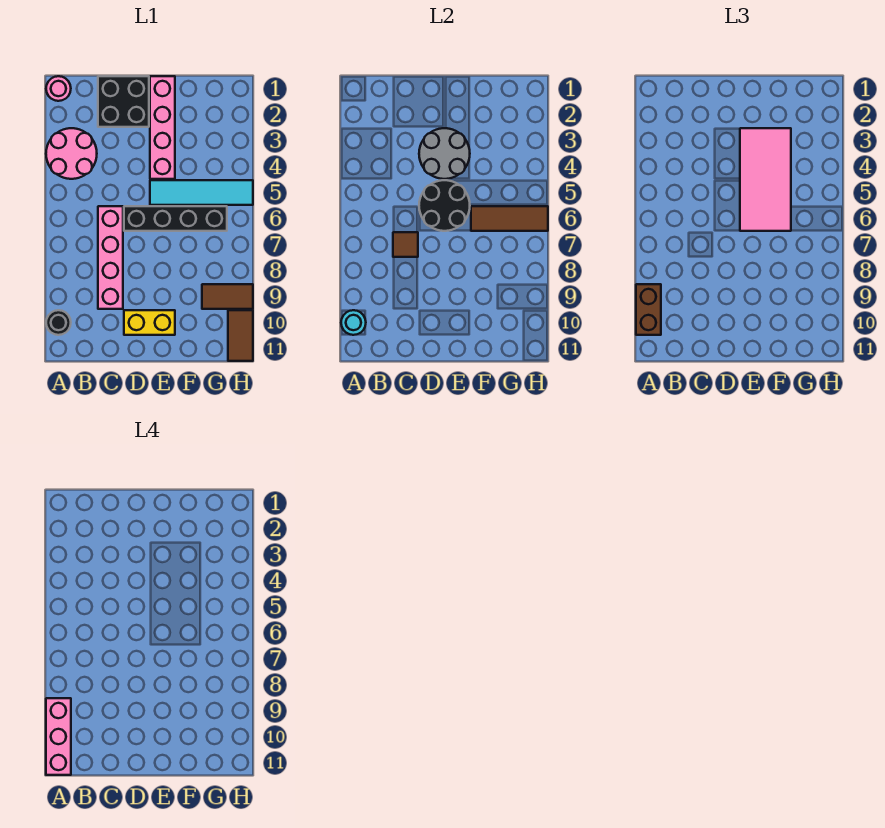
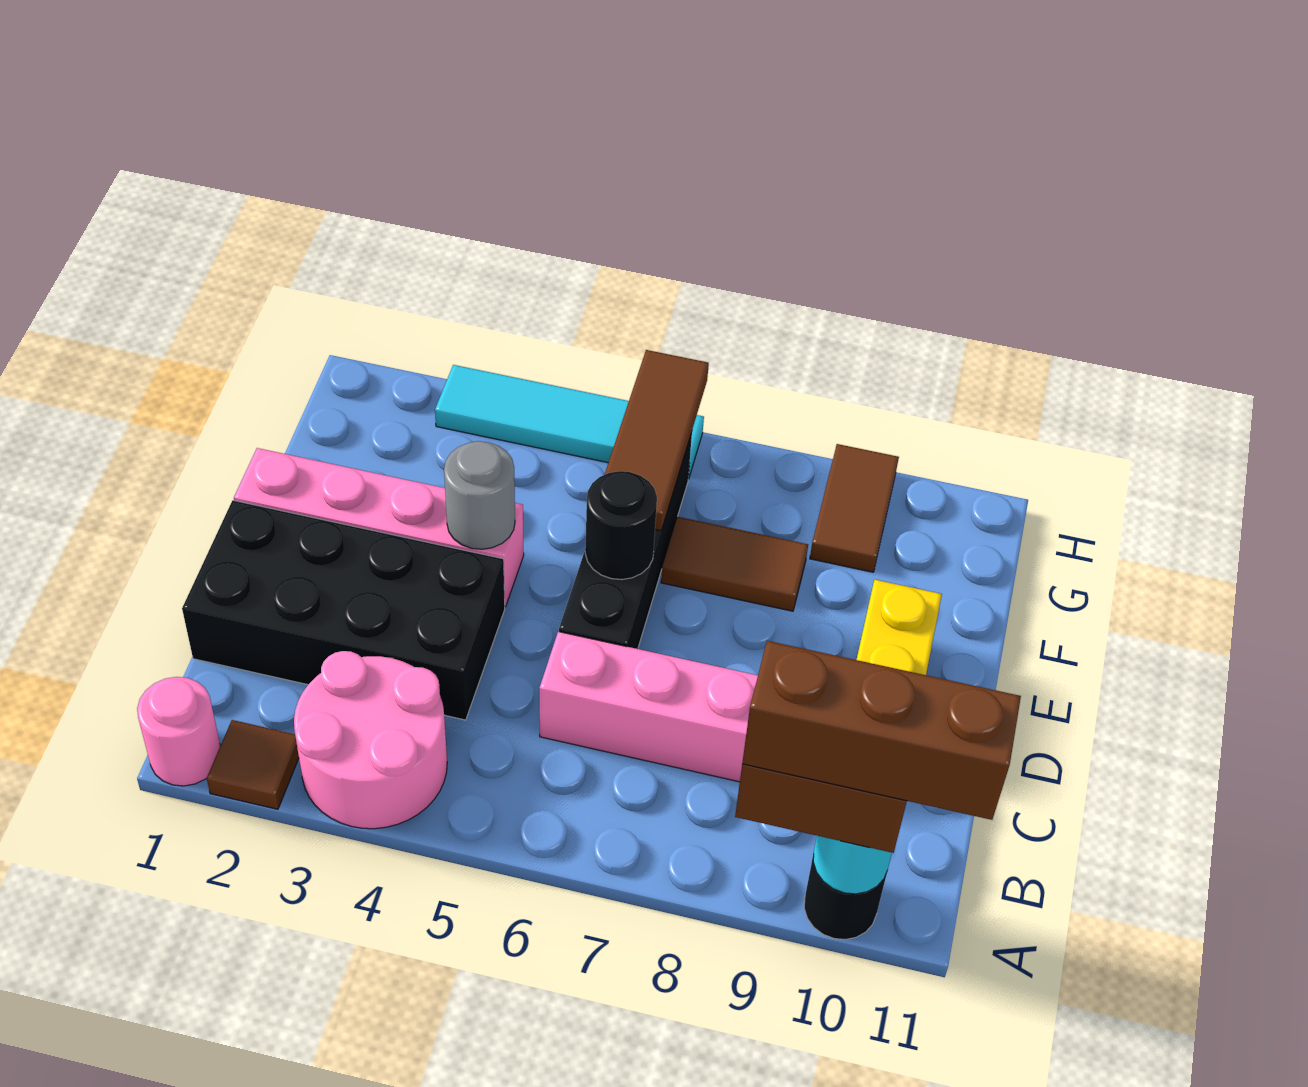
pink brick A9:A11 level 4 -> brown brick A9:A11 level 4
black brick C1:D2 level 1 -> black brick C1:D4 level 1
brown tile C7 level 2 -> brown tile A2 level 1
grey round brick D3:E4 level 2 -> grey round brick E4 level 2
black round brick D5:E6 level 2 -> black round brick E6 level 2
pink tile E3:F6 level 3 -> none
cyan tile E5:H5 level 1 -> cyan tile H3:H6 level 1
brown tile H10:H11 level 1 -> brown tile F7:F8 level 1

